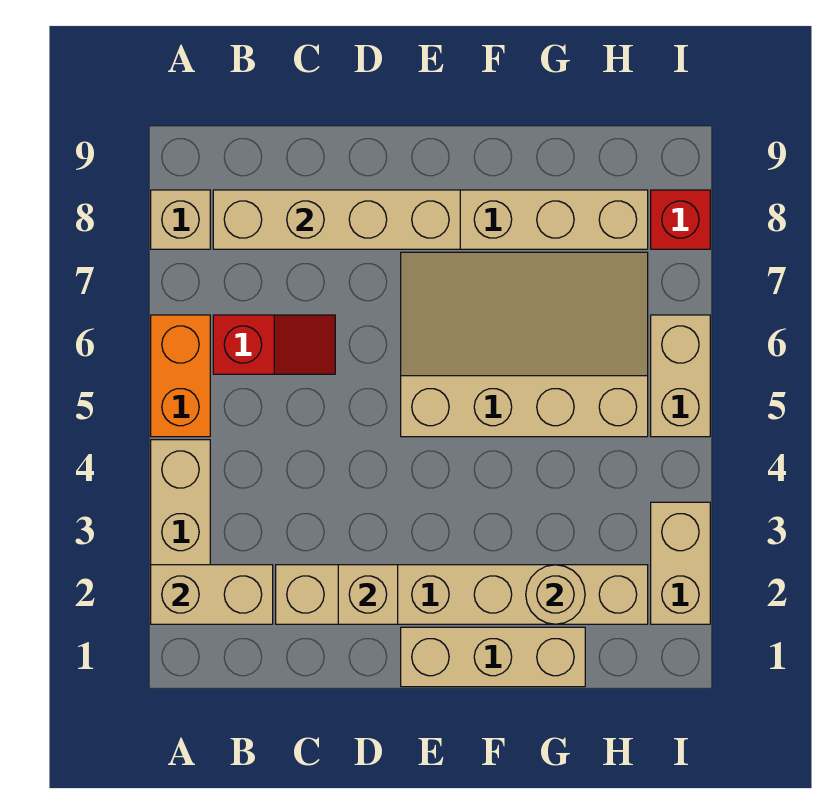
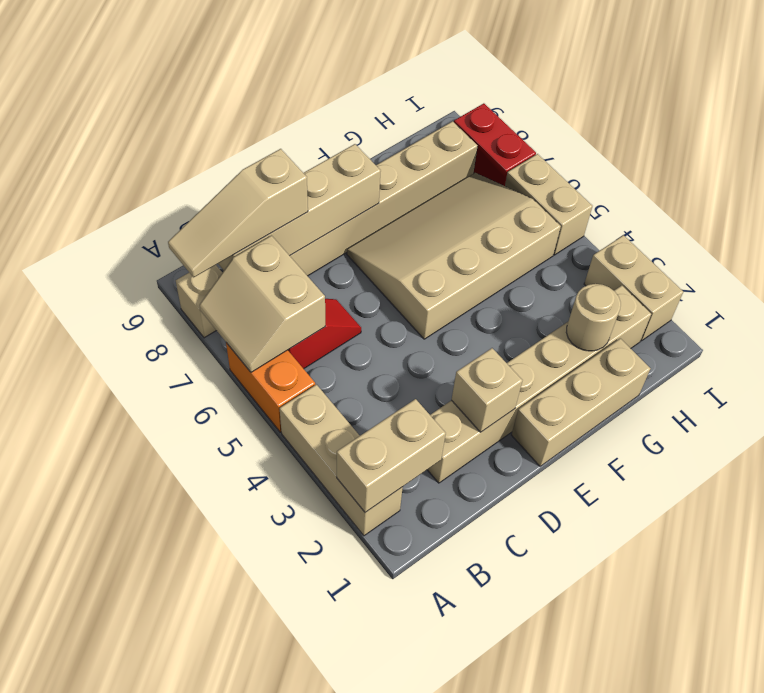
none -> tan slope A6:B7 level 2 top B
none -> tan slope A8:C8 level 3 top C
red brick I8 level 1 -> red brick I7:I8 level 1

